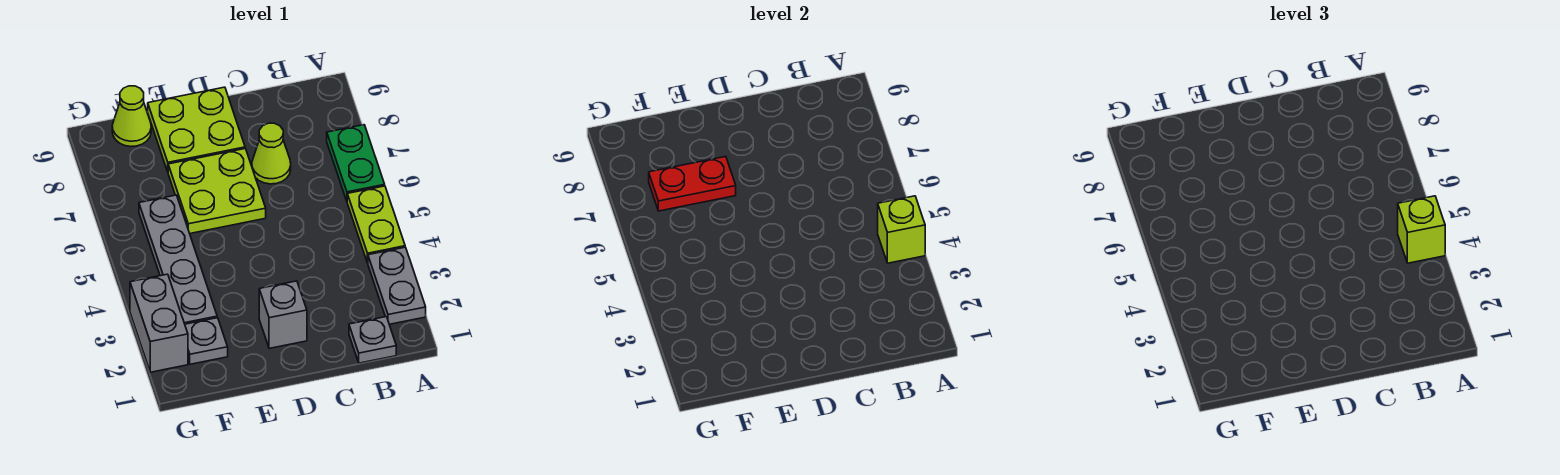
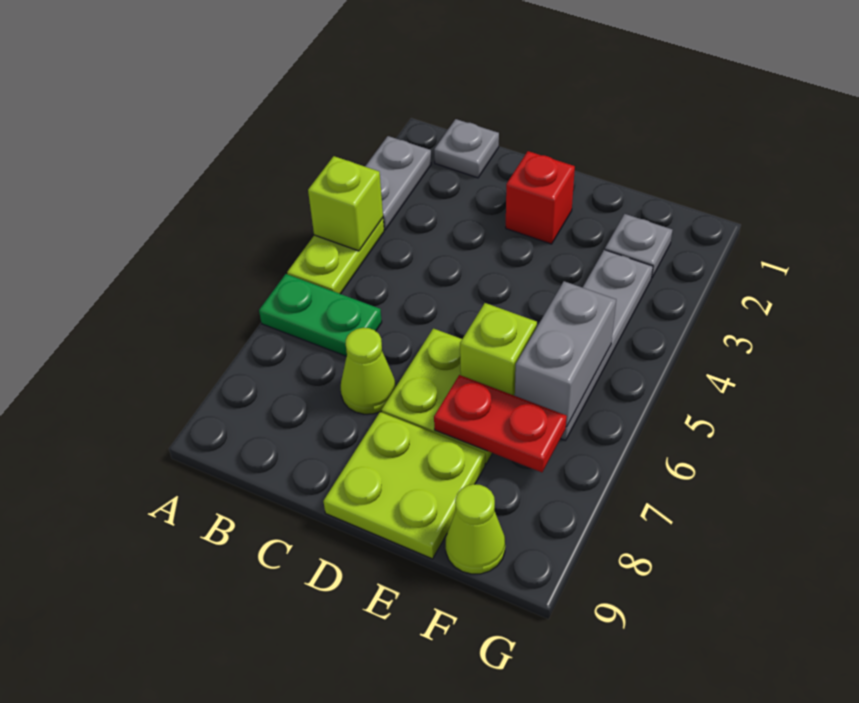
lime brick A4 level 3 -> lime brick E6 level 2
green plate A6:A7 level 1 -> green plate A6:B6 level 1
grey brick D2 level 1 -> red brick D2 level 1
grey brick G2:G3 level 1 -> grey brick F5:F6 level 2

